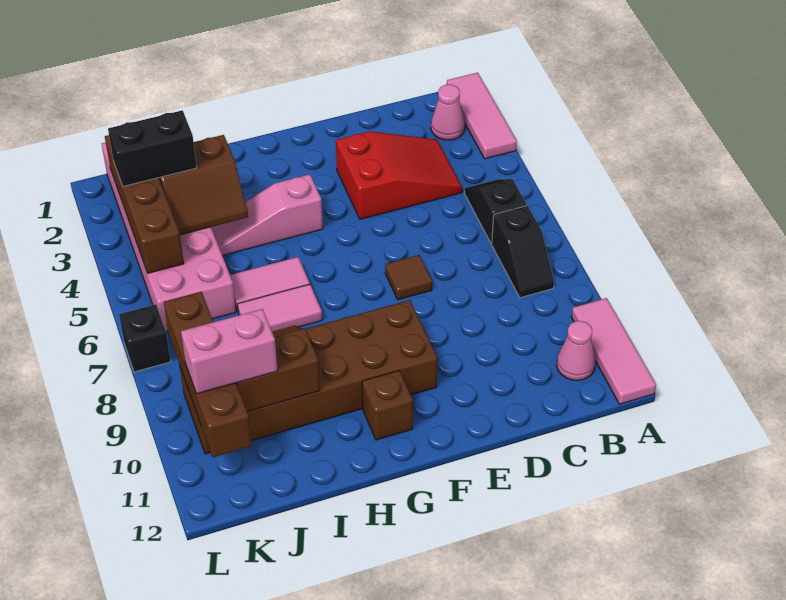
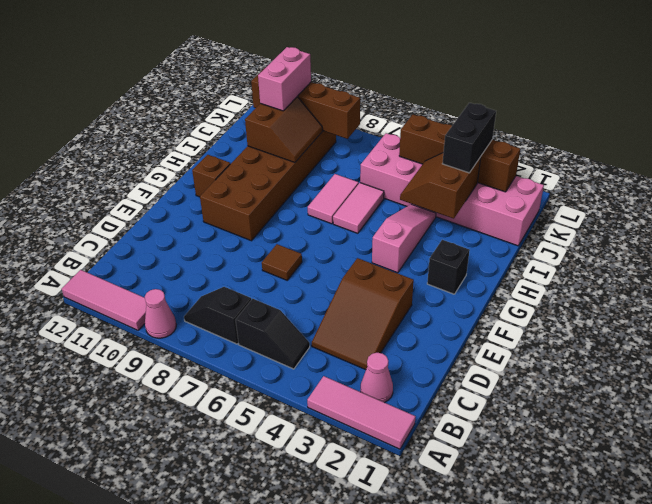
pink cone B11 level 1 -> pink cone A9 level 1
red slope C3:E4 level 1 top E -> brown slope C3:E4 level 1 top E
black brick L7 level 1 -> black brick G2 level 1

